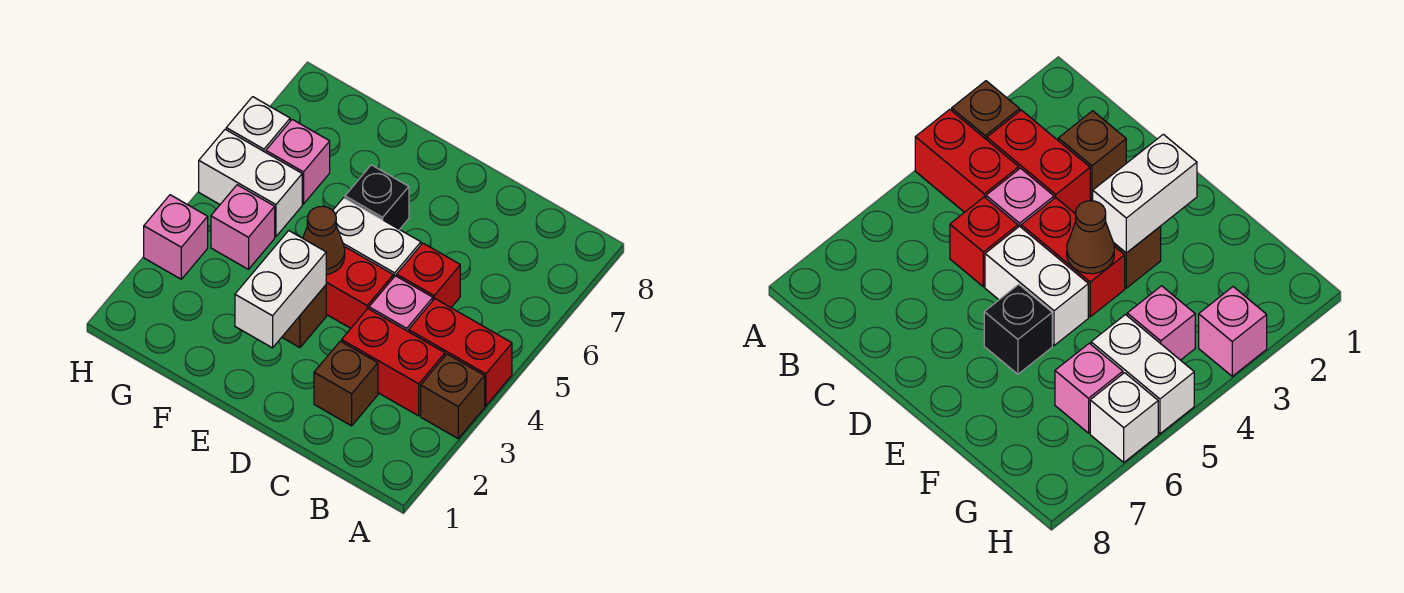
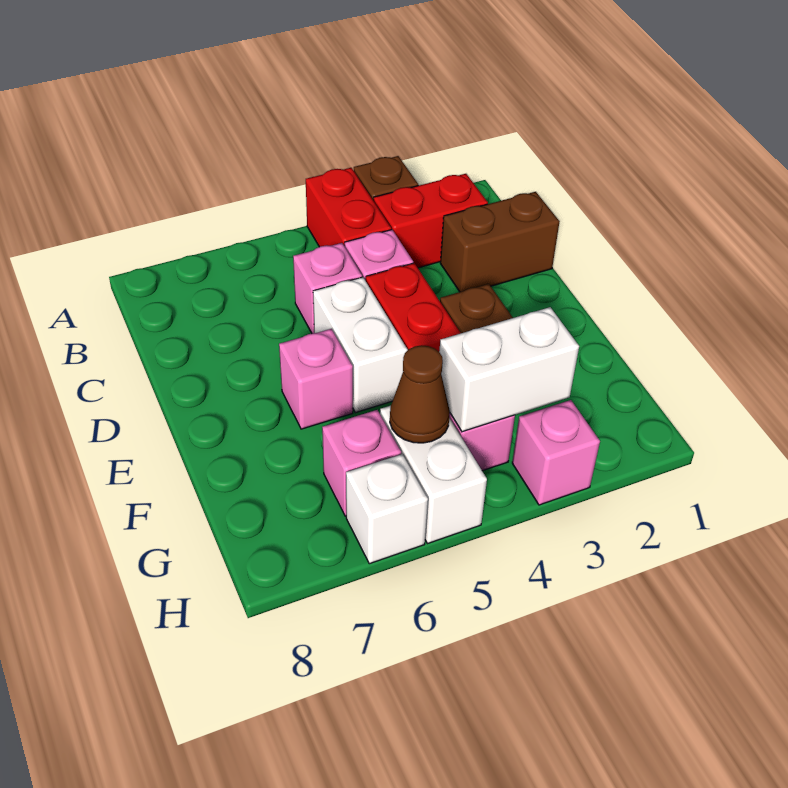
red brick B3:C3 level 1 -> red brick B2:B3 level 1
brown brick C2 level 1 -> brown brick C1:C2 level 1
red brick C5 level 1 -> pink brick C5 level 1
white brick E2:E3 level 2 -> white brick G3:G4 level 2
brown cone E4 level 2 -> brown cone G5 level 2
black brick E6 level 1 -> pink brick E6 level 1

